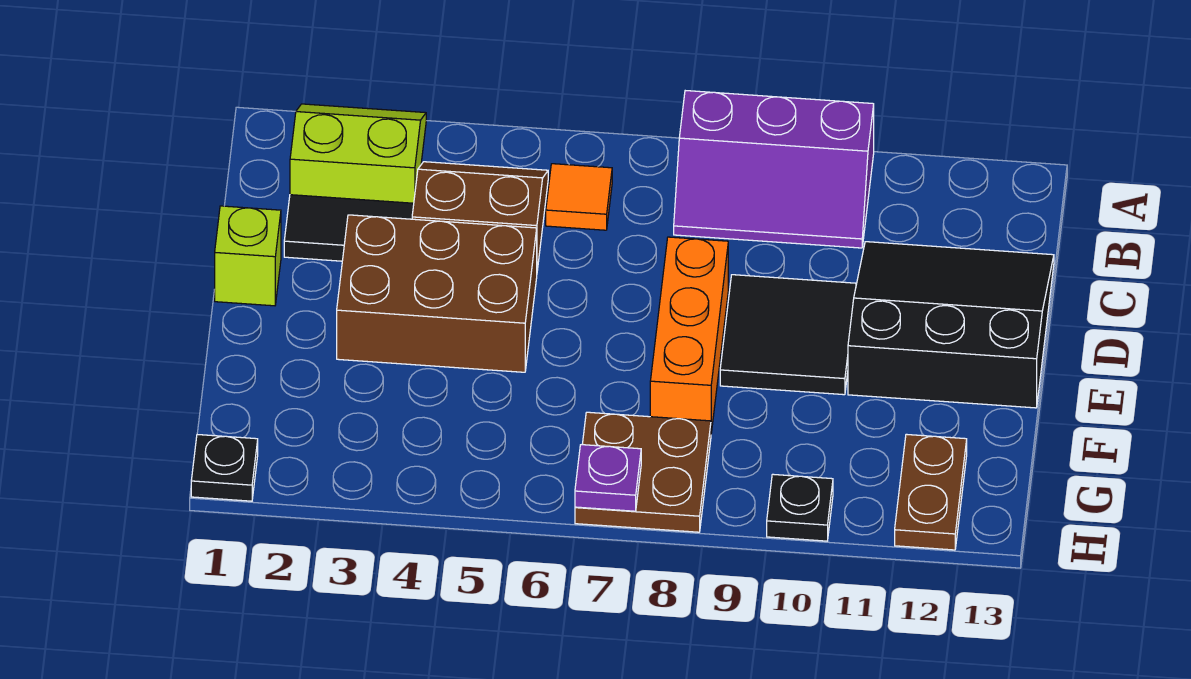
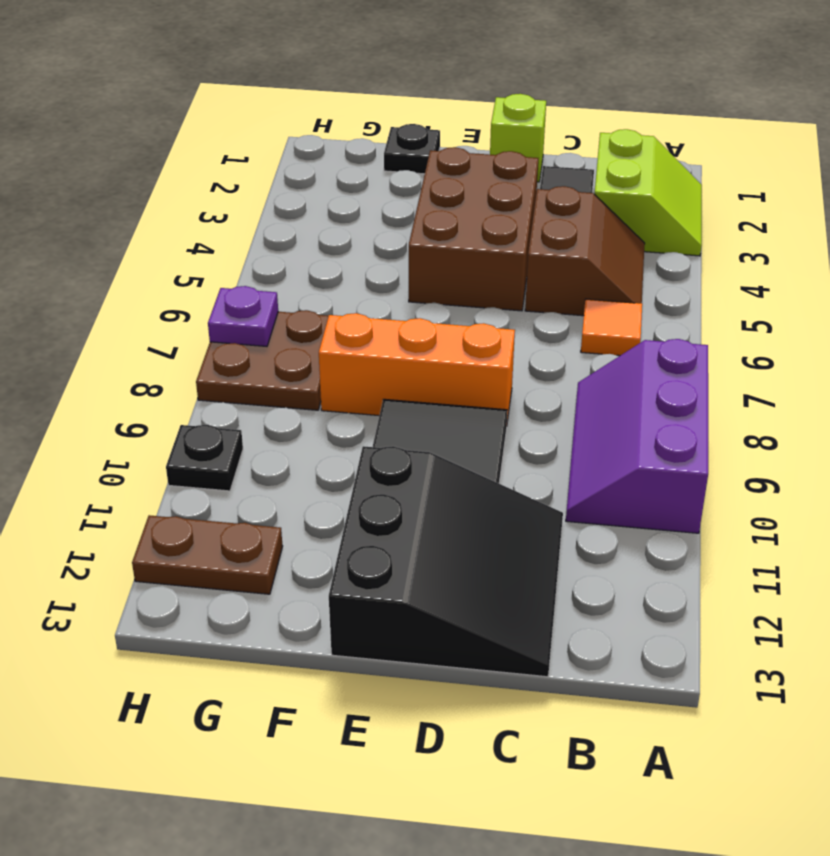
black plate H1 level 1 -> black plate F1 level 1

